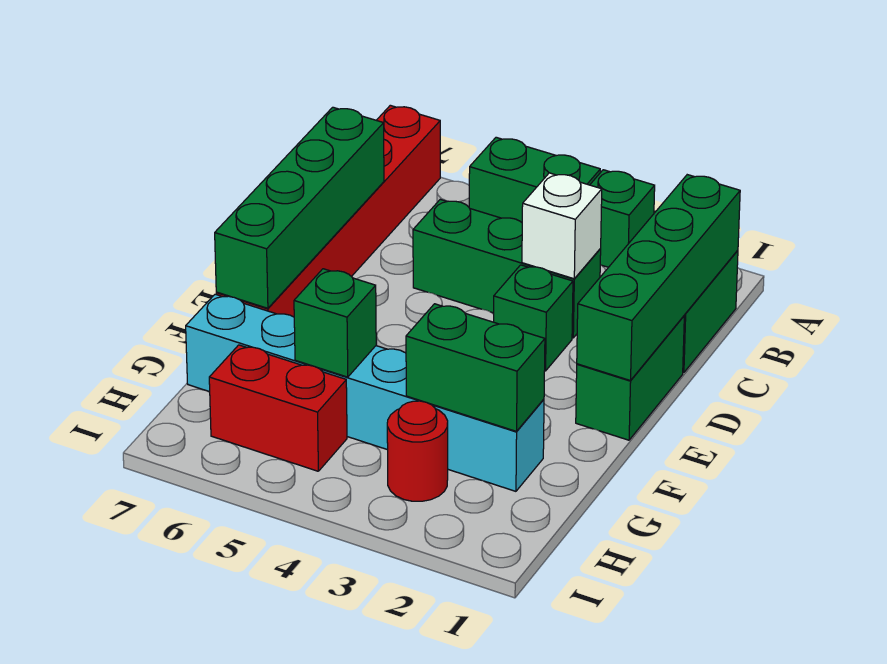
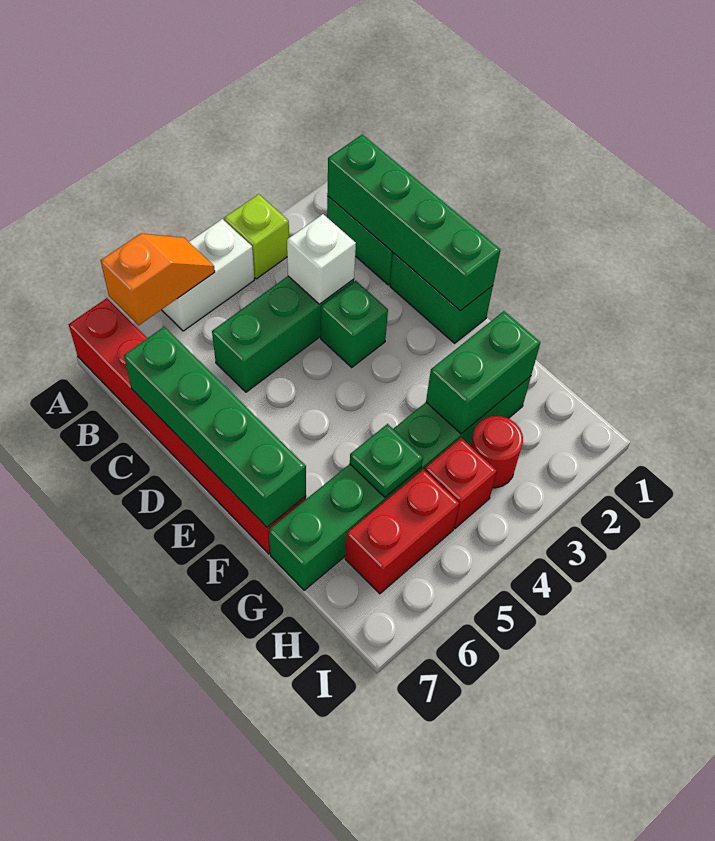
green brick A3 level 1 -> lime brick A3 level 1
green brick A4:A5 level 1 -> white brick A4:A5 level 1
none -> orange slope A5:A6 level 2 top 6
cyan brick G2:G7 level 1 -> green brick G2:G7 level 1
green brick G5 level 2 -> green plate G5 level 2
none -> red brick H4 level 1

